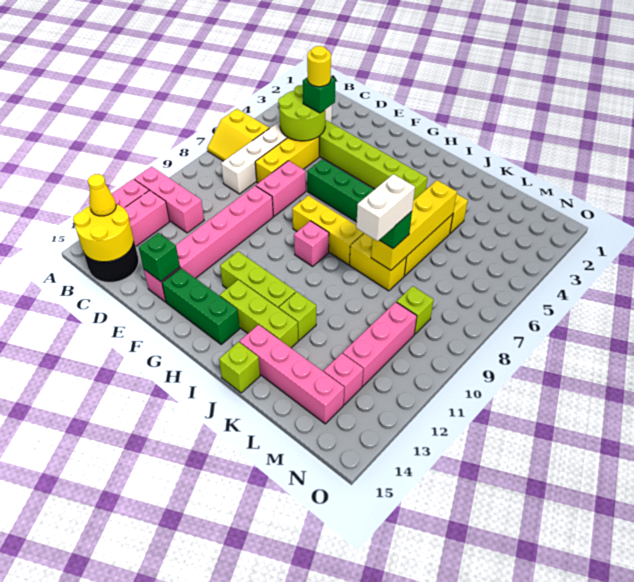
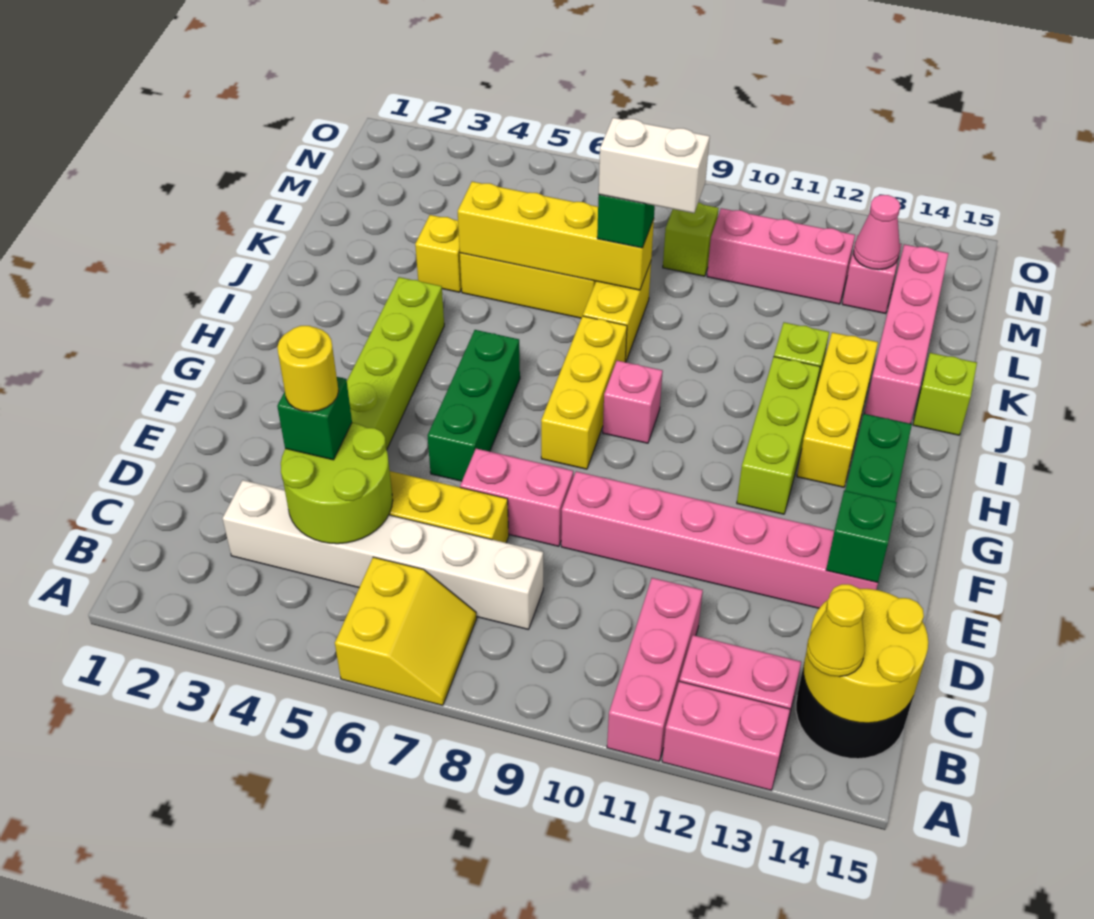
lime brick H13:J13 level 1 -> yellow brick H13:J13 level 1
none -> pink cone M13 level 2

